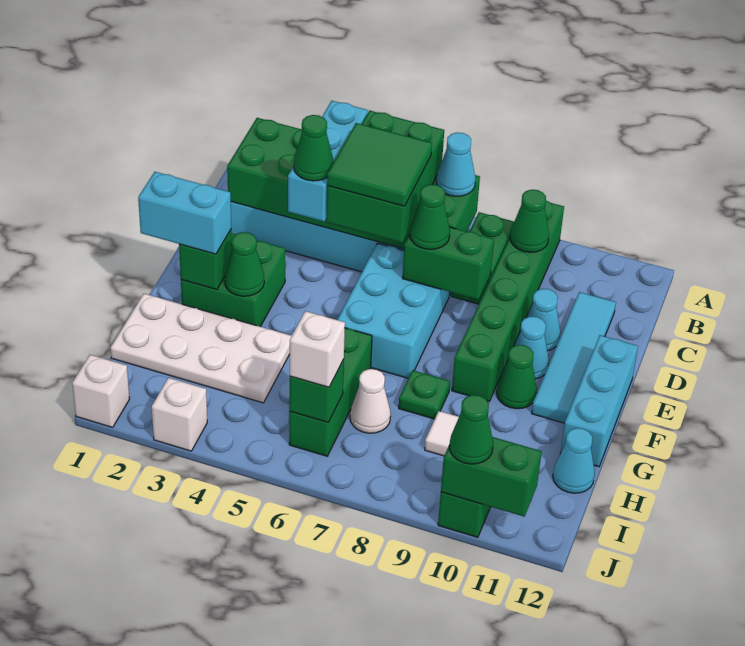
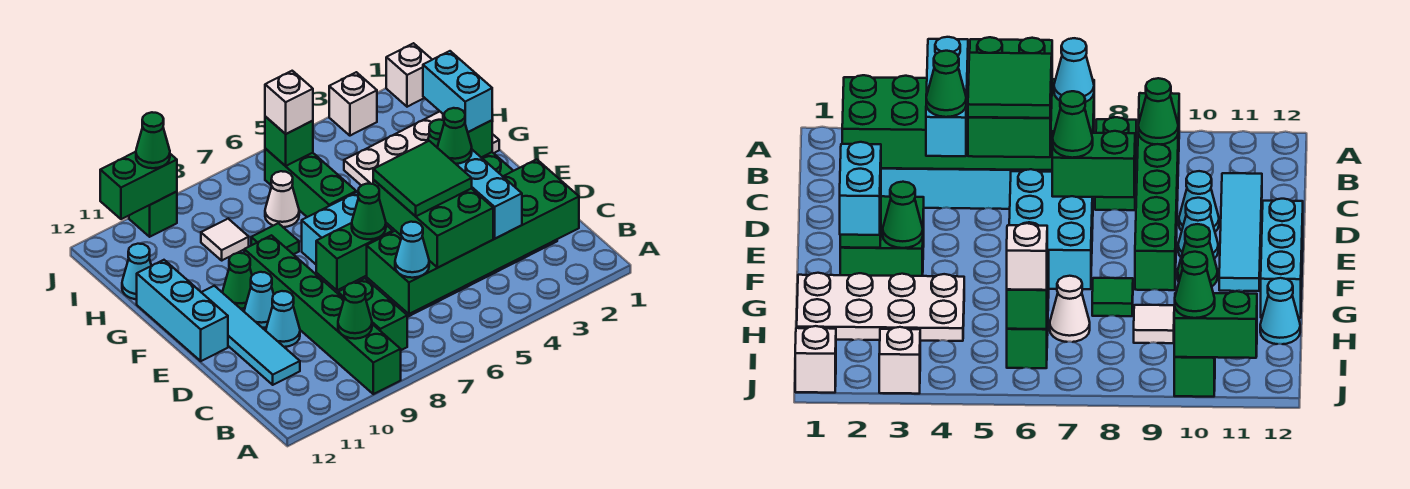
cyan brick F1:F2 level 3 -> cyan brick F2:G2 level 3
green plate G8 level 1 -> green tile G8 level 1

